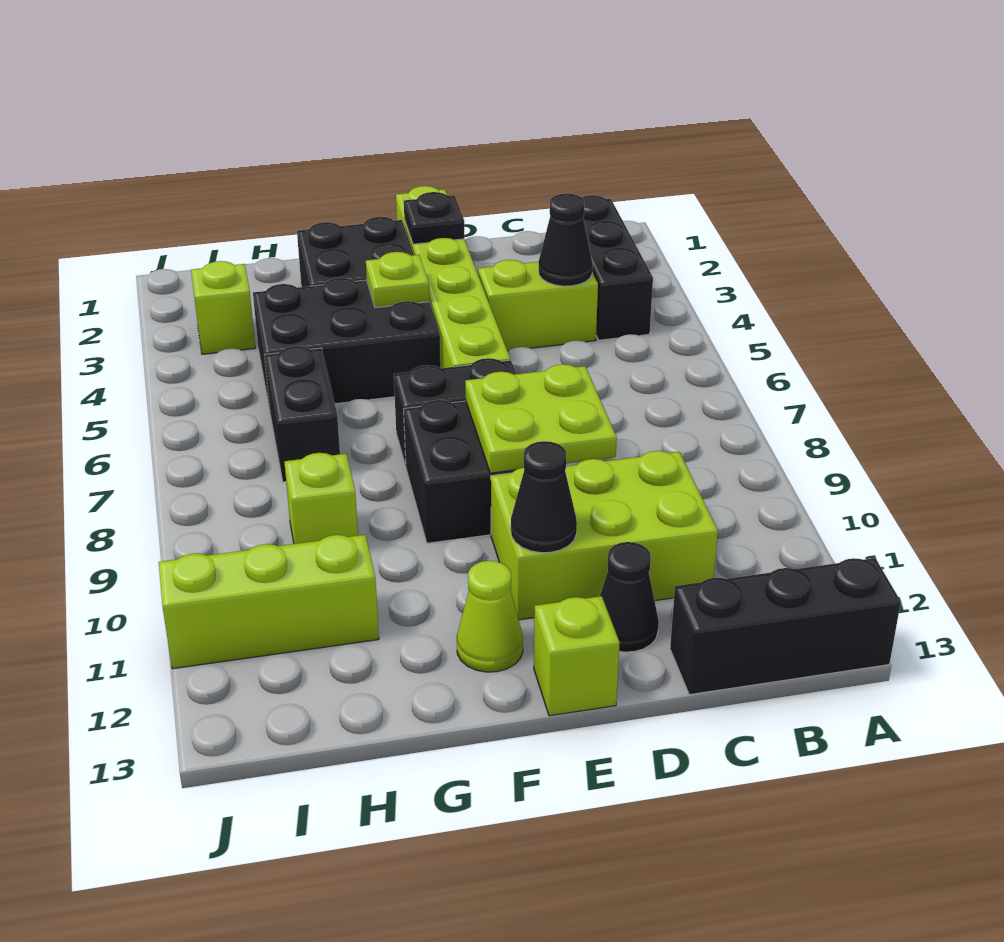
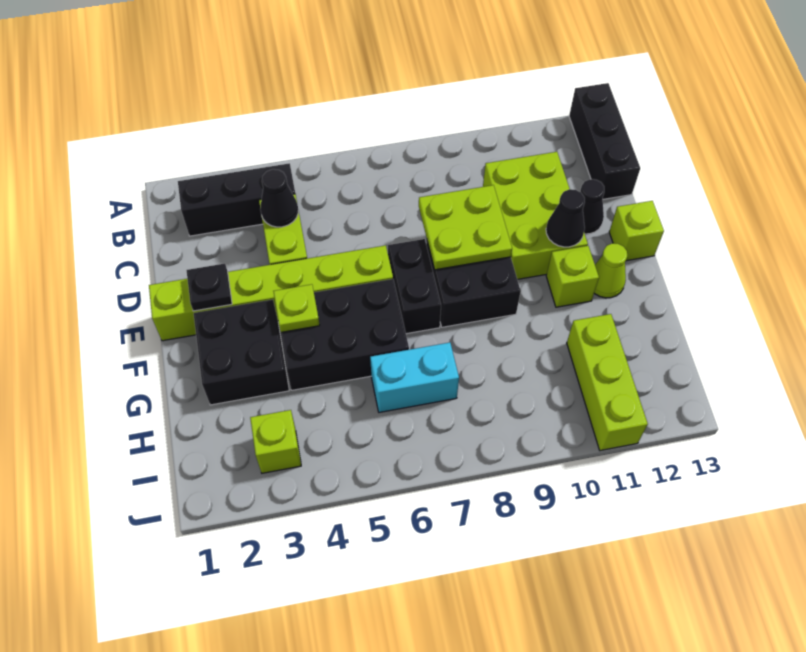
black brick F4:H5 level 1 -> black brick F4:G6 level 1
black brick H6:H7 level 1 -> cyan brick H6:H7 level 1
lime brick H9 level 1 -> lime brick F11 level 1

